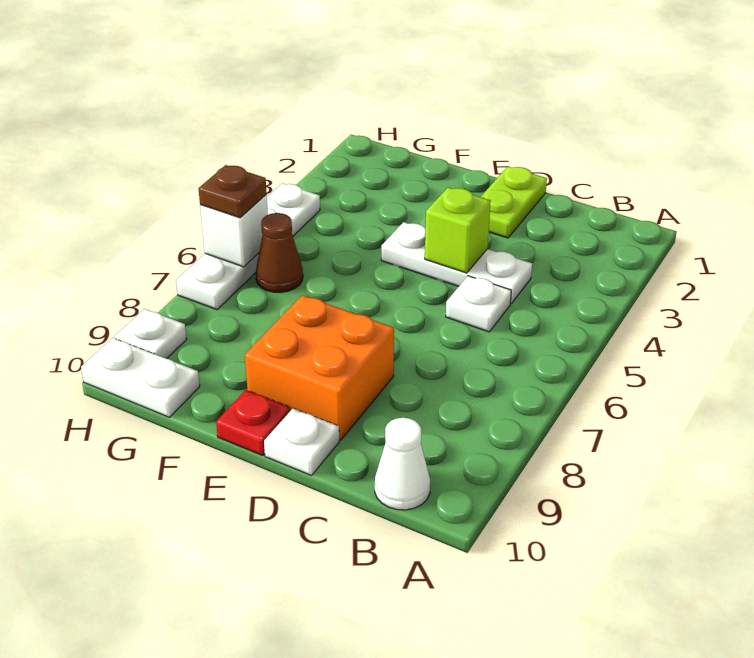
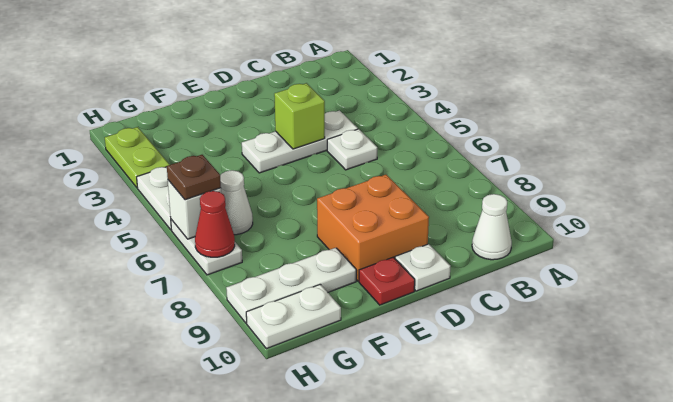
lime plate D1:D2 level 1 -> lime plate H2:H3 level 1
brown cone G6 level 1 -> white cone G6 level 1
none -> red cone H7 level 2
white plate H9 level 1 -> white plate F9:H9 level 1

